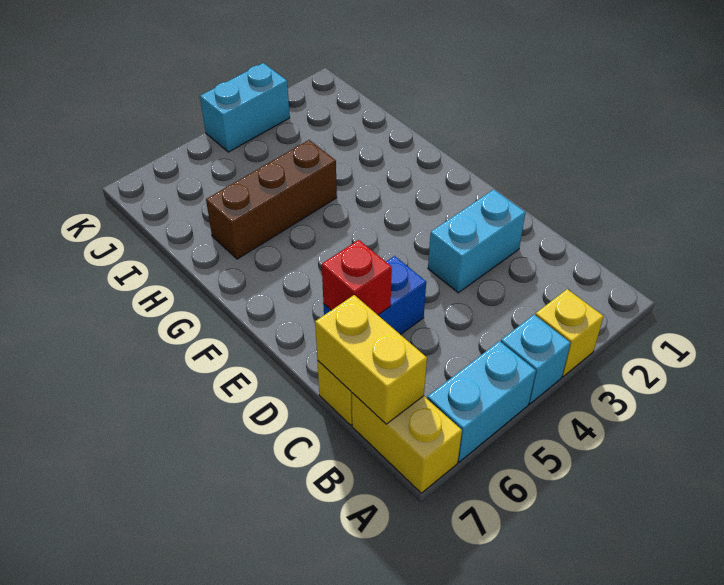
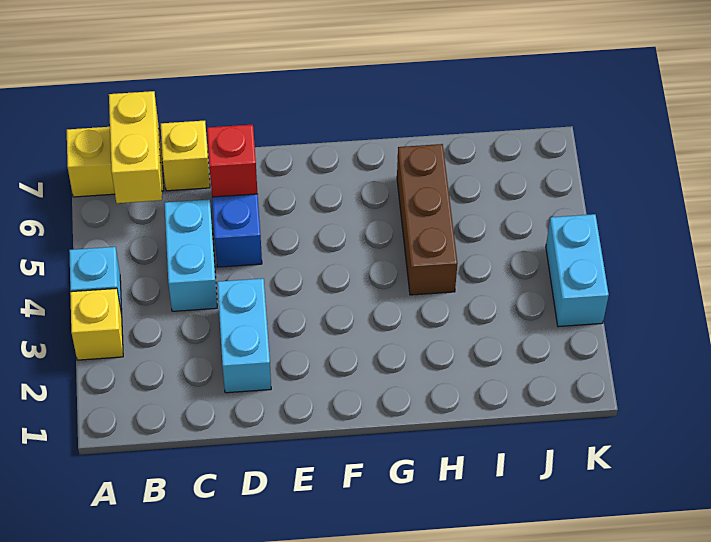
cyan brick A5:A6 level 1 -> cyan brick C4:C5 level 1
yellow brick B7:C7 level 2 -> yellow brick B6:B7 level 2

